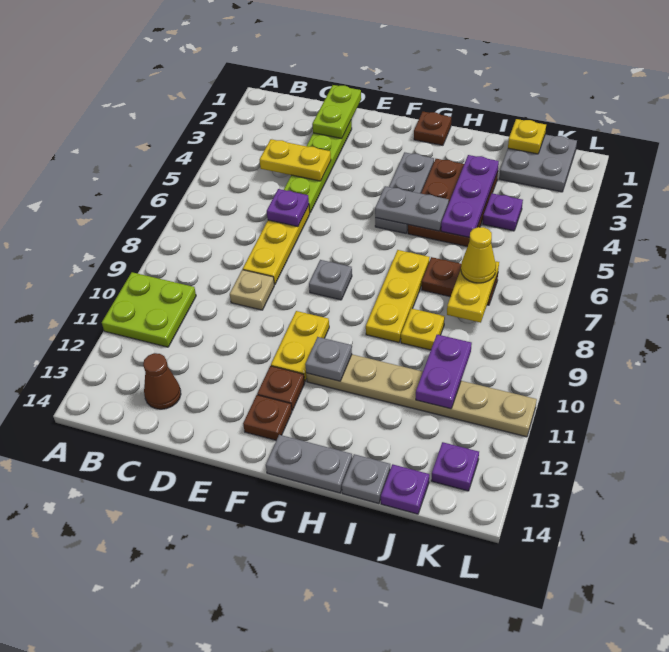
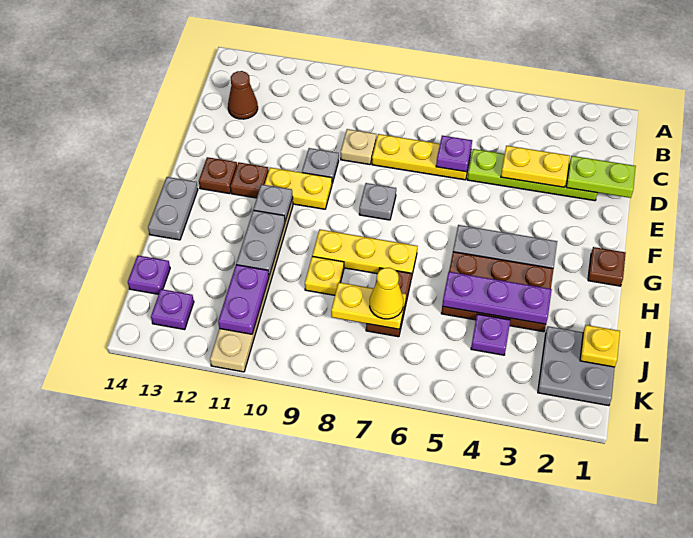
lime plate A10:B11 level 1 -> none
yellow plate C4:D4 level 2 -> yellow plate D3:D4 level 2
grey plate G5:H5 level 2 -> grey plate H11:I11 level 2
grey plate I14 level 1 -> grey plate E10 level 1
purple plate J10:J11 level 2 -> purple plate J11:K11 level 2

